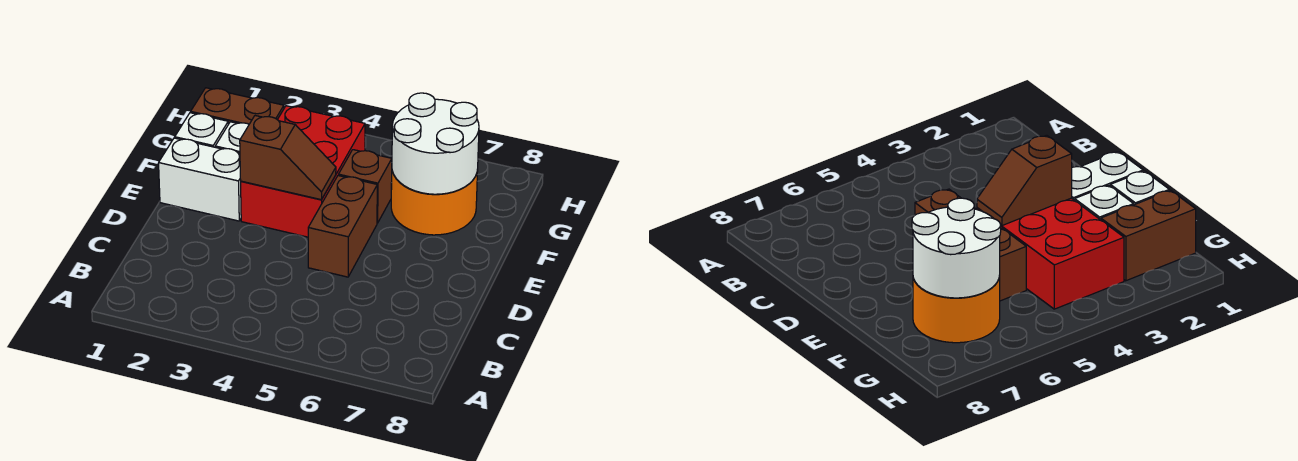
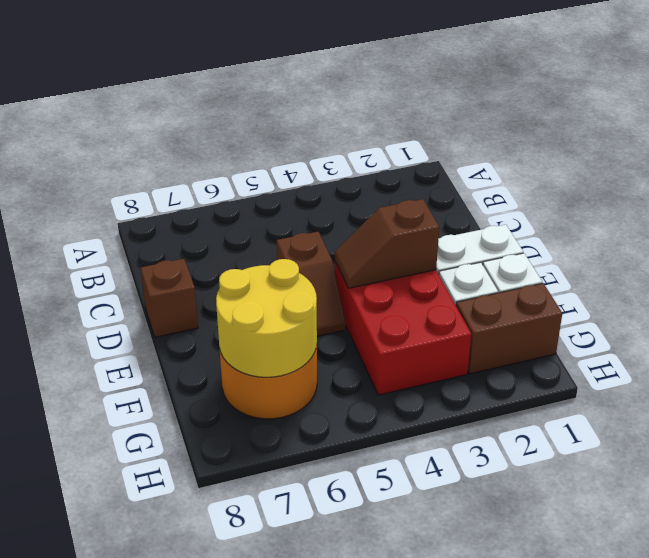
brown brick D5:E5 level 1 -> brown slope D5:E5 level 1 top D
brown brick F5 level 1 -> brown brick D8 level 1
white round brick F6:G7 level 2 -> yellow round brick F6:G7 level 2

